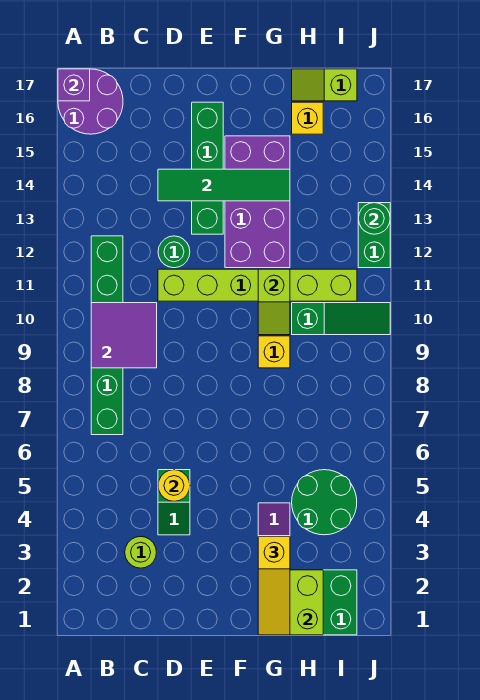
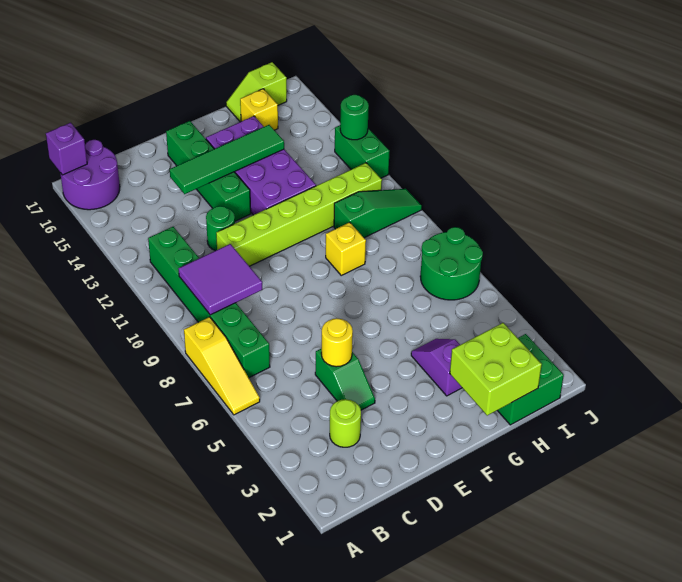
yellow slope G1:G3 level 3 top 3 -> yellow slope A6:A8 level 1 top 8
lime slope G10:G11 level 2 top 11 -> none
green round brick H4:I5 level 1 -> green round brick I6:J7 level 1

